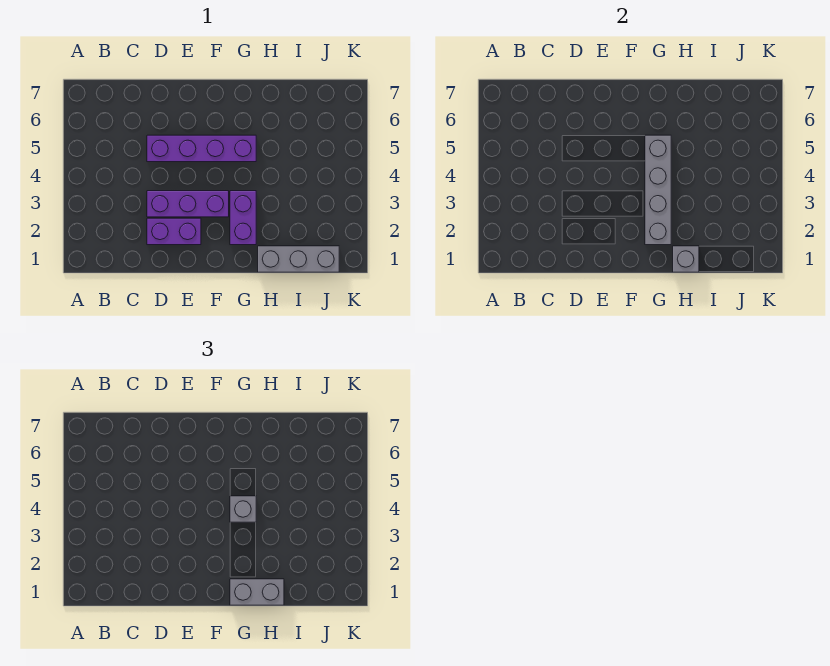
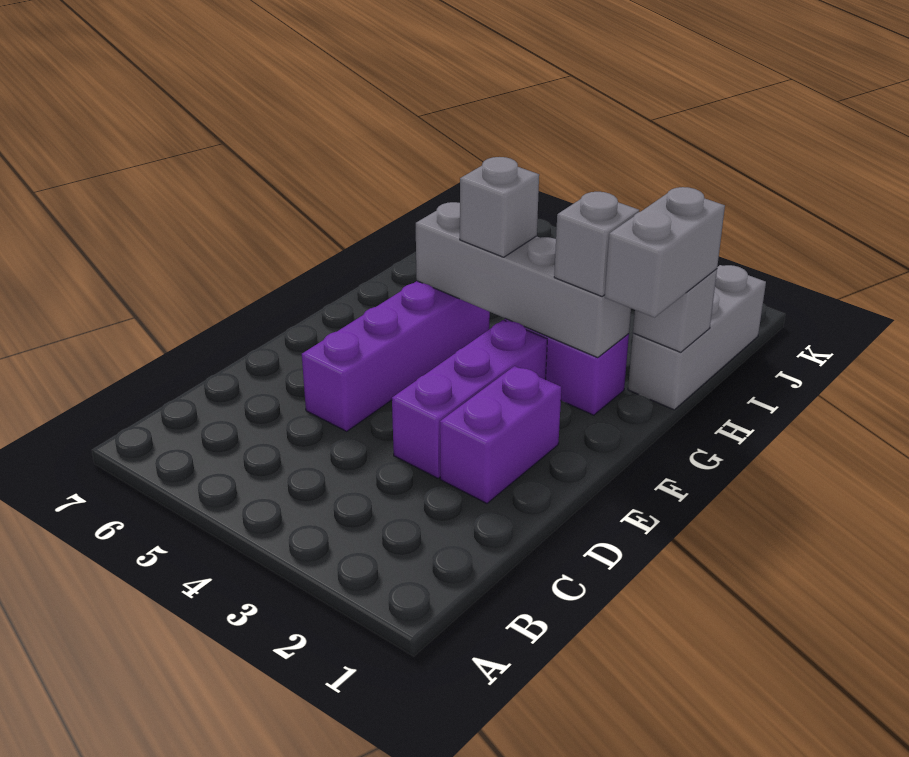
none -> grey brick G2 level 3

